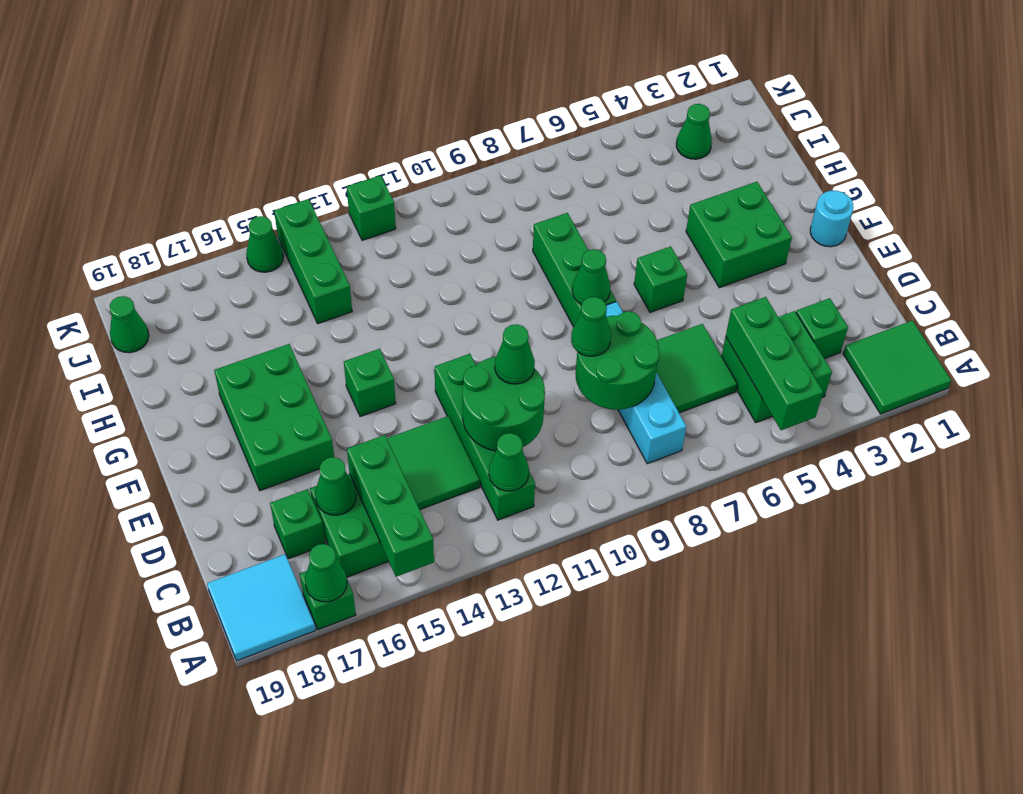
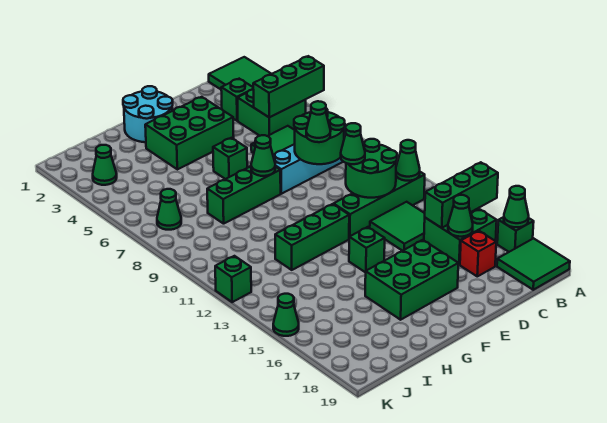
cyan tile A18:B19 level 1 -> green tile A18:B19 level 1
green brick C17 level 1 -> red brick C17 level 1
cyan round brick F1 level 1 -> cyan round brick F1:G2 level 1
green brick F3:G4 level 1 -> green brick E3:G4 level 1
green brick I14:K14 level 1 -> green brick F12:H12 level 1
green cone J19 level 1 -> green cone J7 level 1

